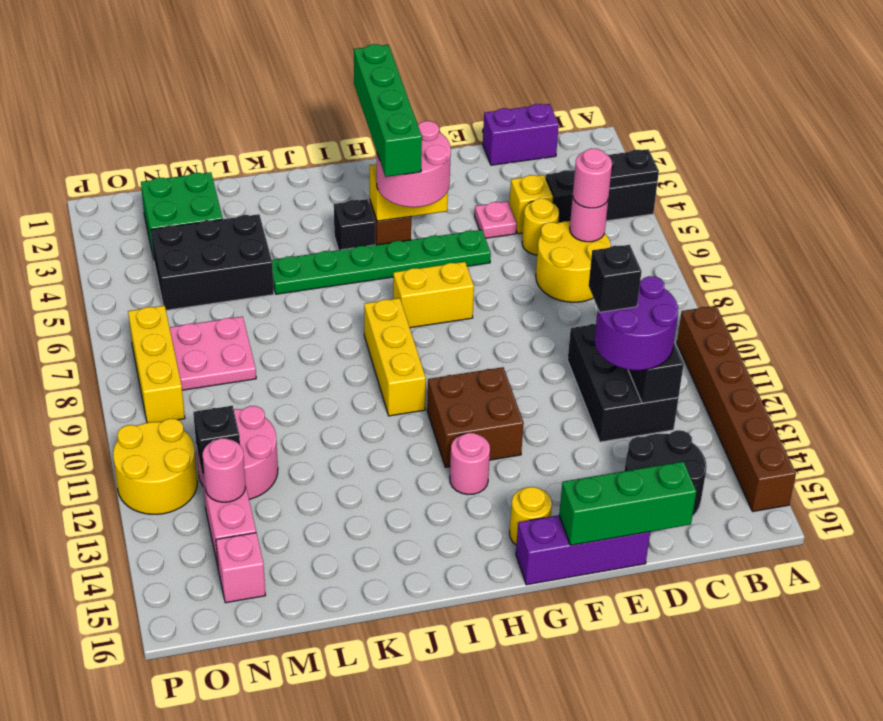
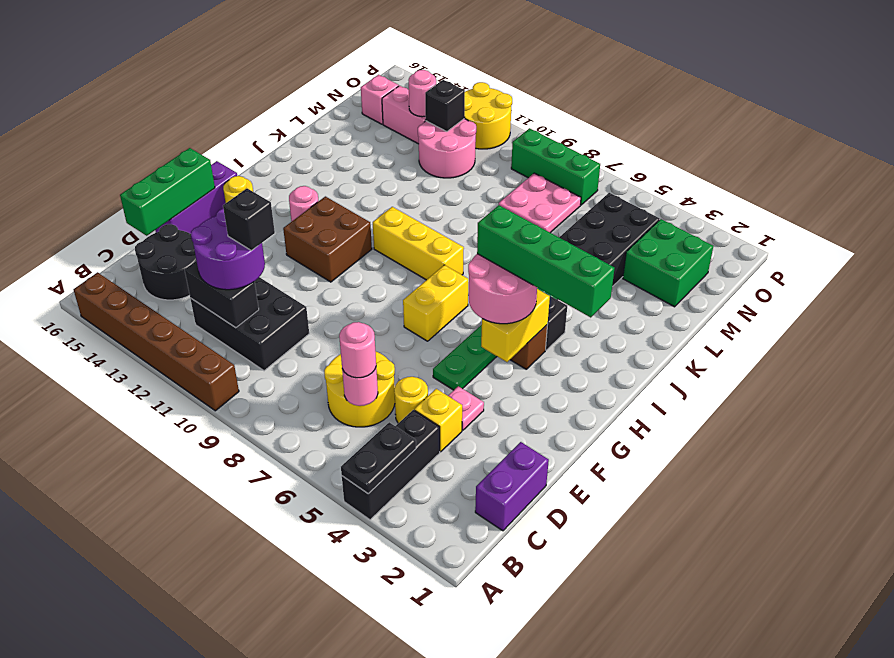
yellow brick O7:O9 level 1 -> green brick O7:O9 level 1

